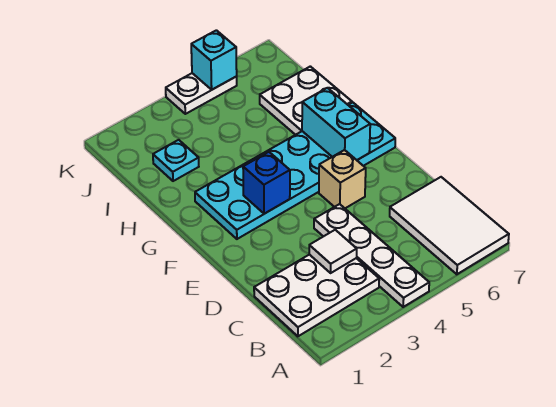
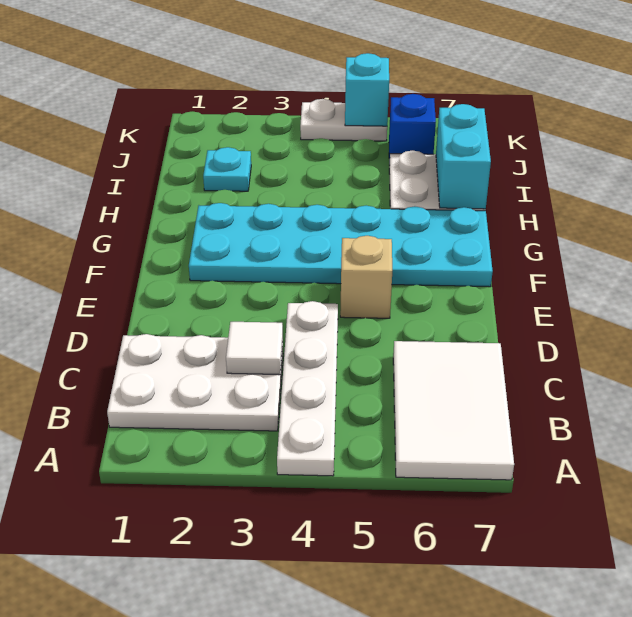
blue brick F3 level 2 -> blue brick J6 level 1
cyan brick F6:G6 level 2 -> cyan brick H7:I7 level 2

